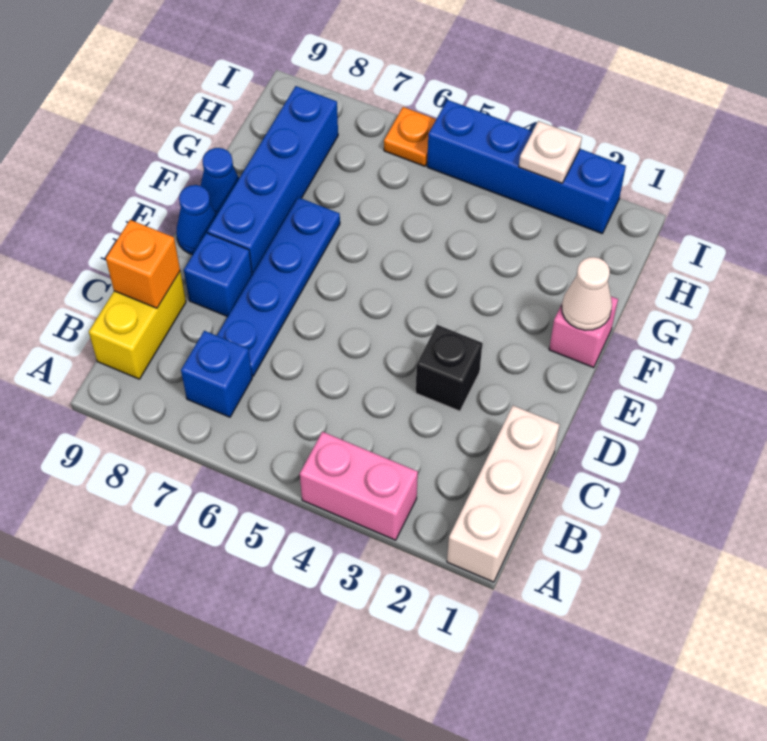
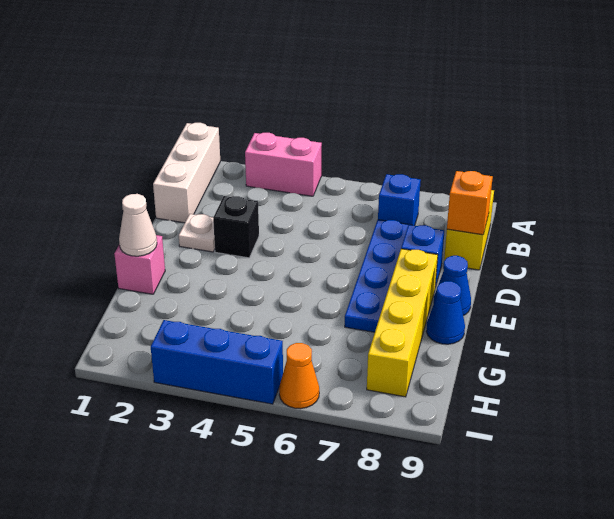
blue brick E8:H8 level 1 -> yellow brick E8:H8 level 1
blue brick I2:I5 level 1 -> blue brick I3:I5 level 1
white plate I3 level 2 -> white plate D2 level 1
orange plate I6 level 1 -> orange cone I6 level 1

